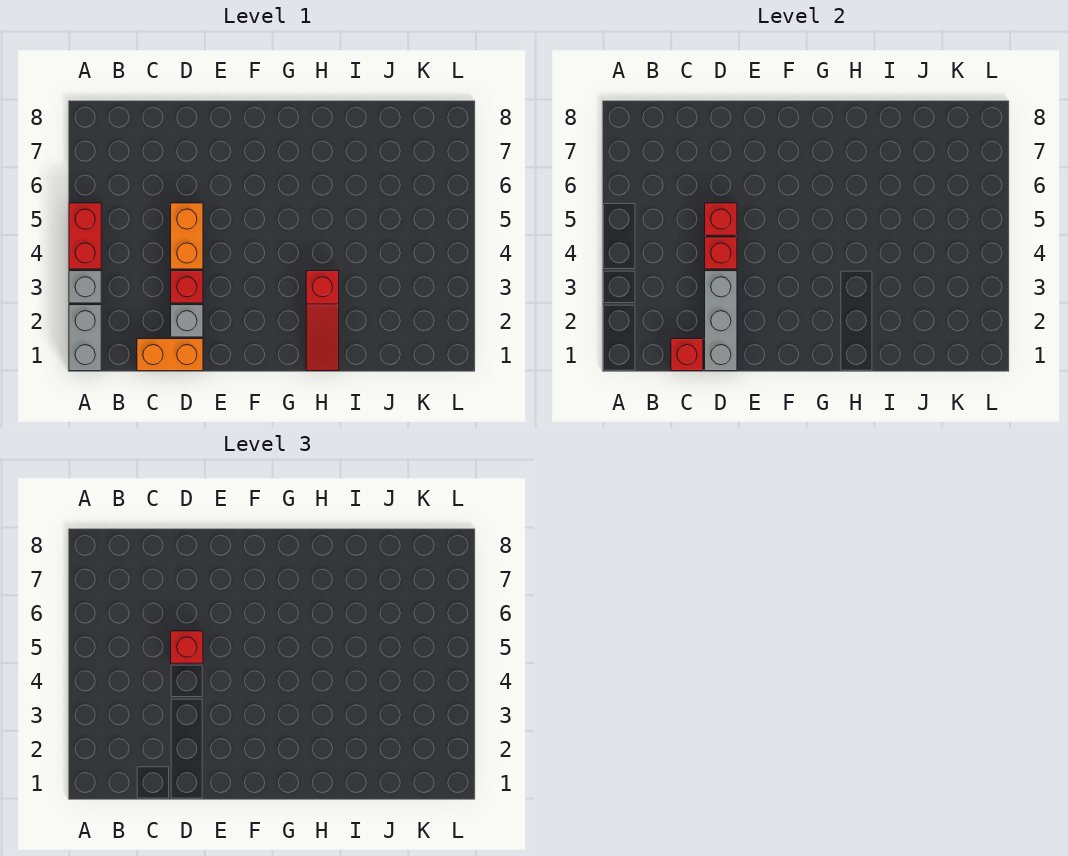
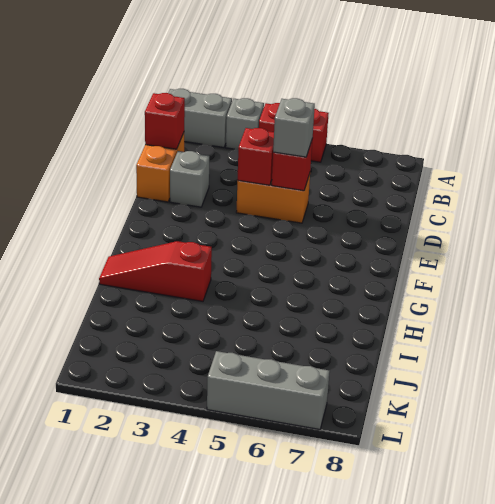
grey brick D1:D3 level 2 -> grey brick L5:L7 level 1
red brick D3 level 1 -> none
red brick D5 level 3 -> grey brick D5 level 3

